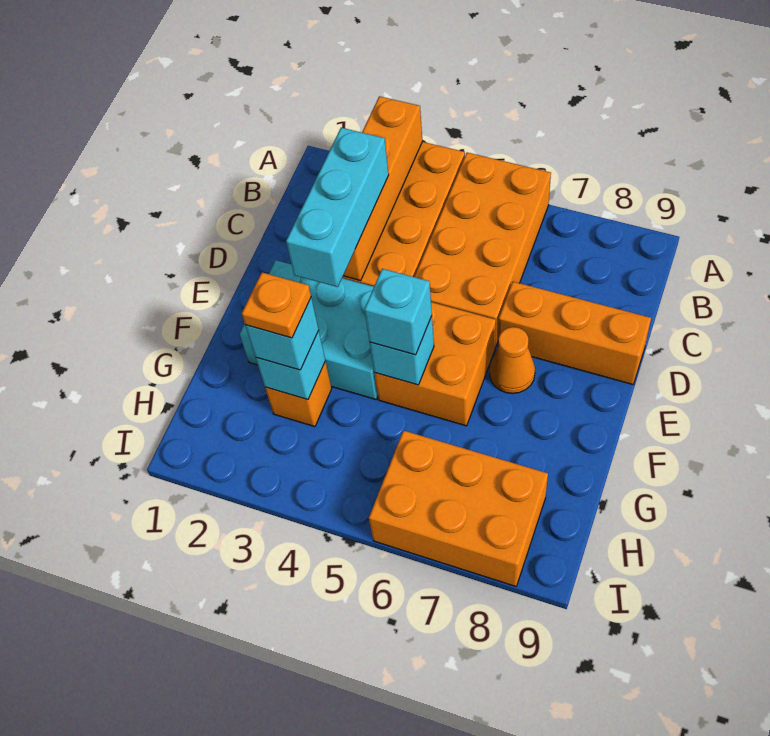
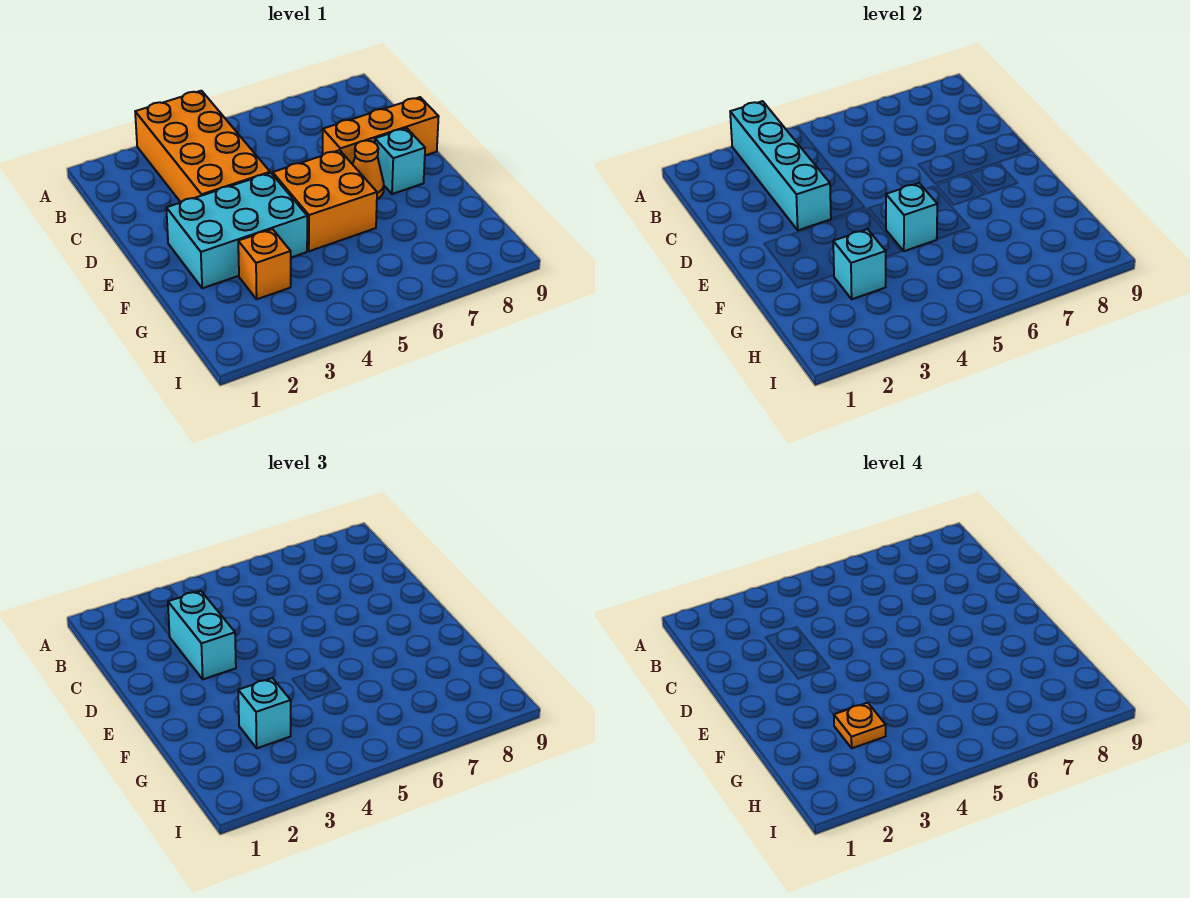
orange brick A3:D3 level 2 -> cyan brick A3:D3 level 2
orange brick A5:D6 level 1 -> none
cyan brick C3:E3 level 3 -> cyan brick C3:D3 level 3
cyan brick F5 level 3 -> cyan brick E8 level 1
orange brick H6:I8 level 1 -> none

